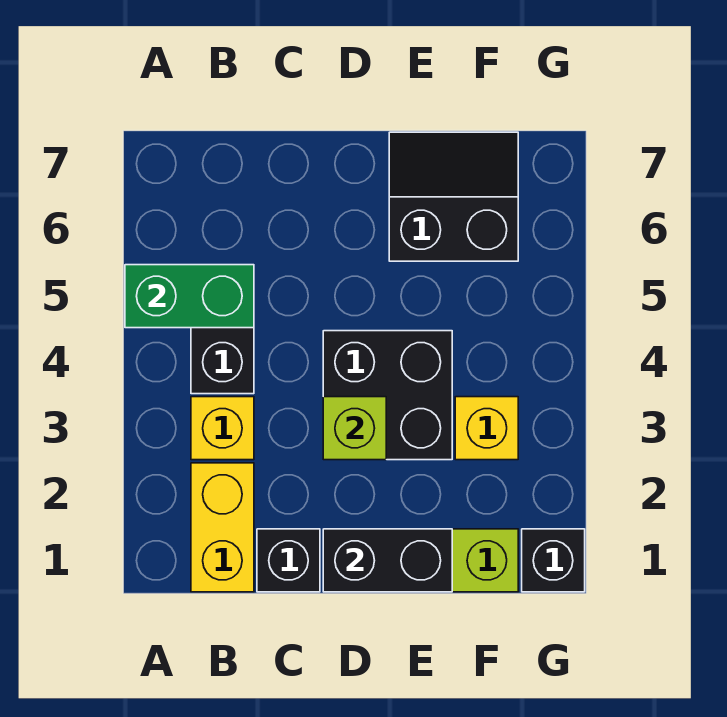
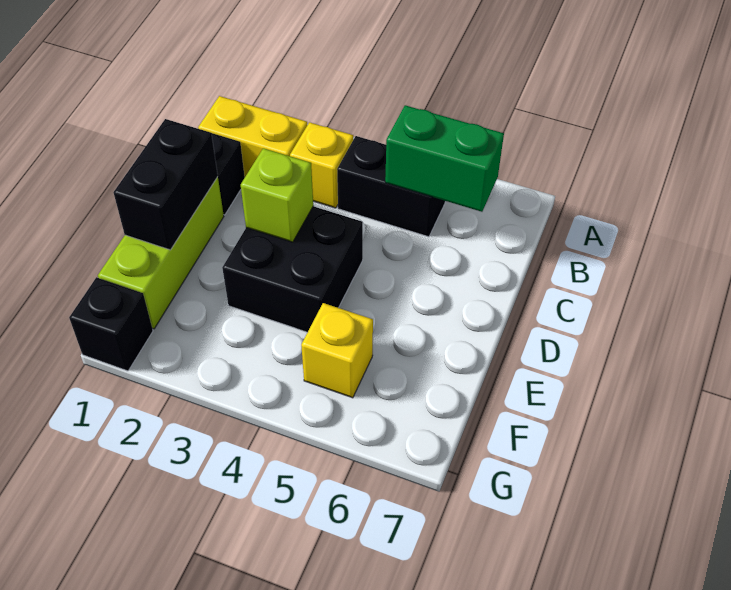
green brick A5:B5 level 2 -> green brick B5:B6 level 2
black slope E6:F7 level 1 top 6 -> none
yellow brick F3 level 1 -> yellow brick F5 level 1

